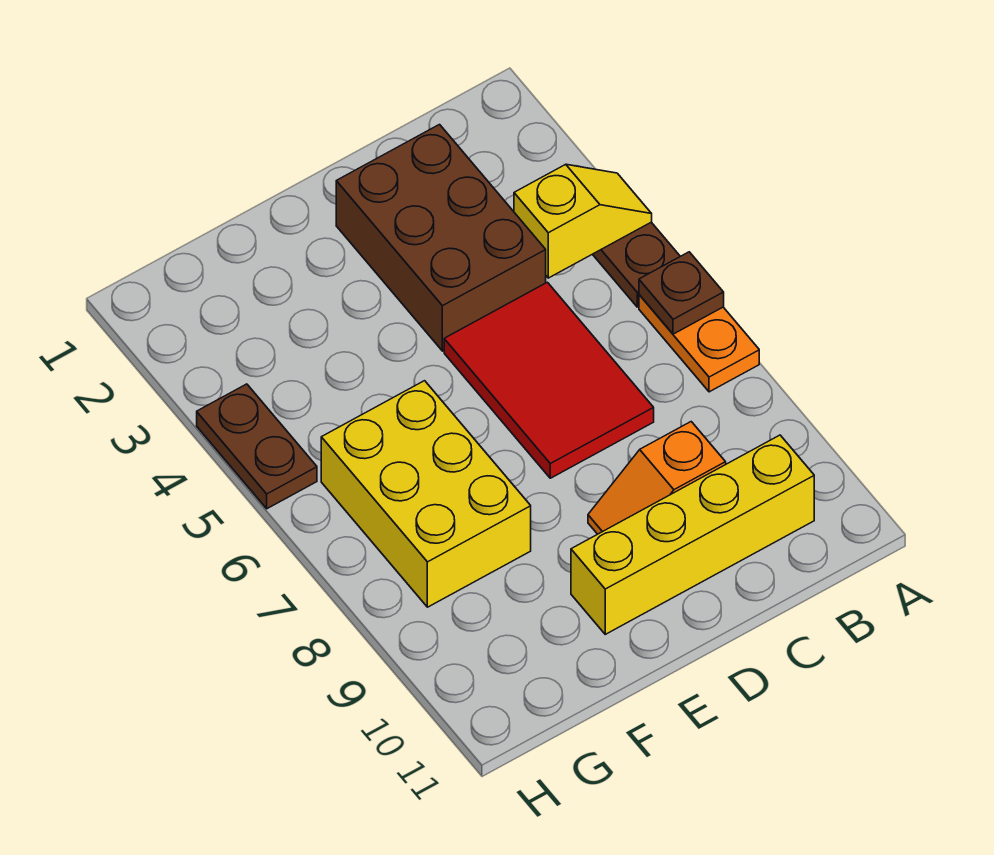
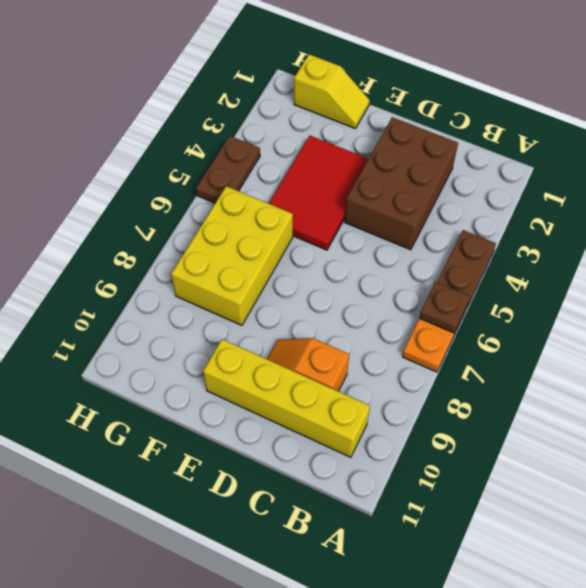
yellow slope A4:B4 level 2 top B -> yellow slope F1:G1 level 1 top G
red tile C5:D7 level 1 -> red tile E3:F5 level 1

